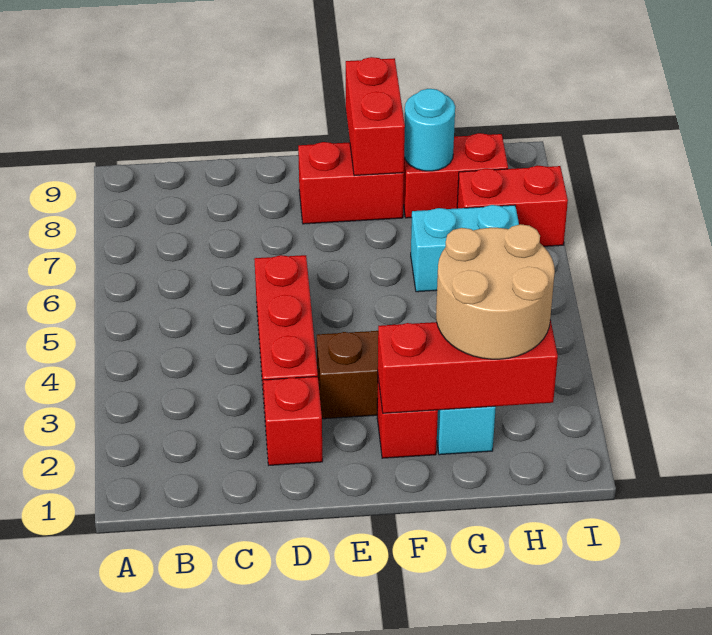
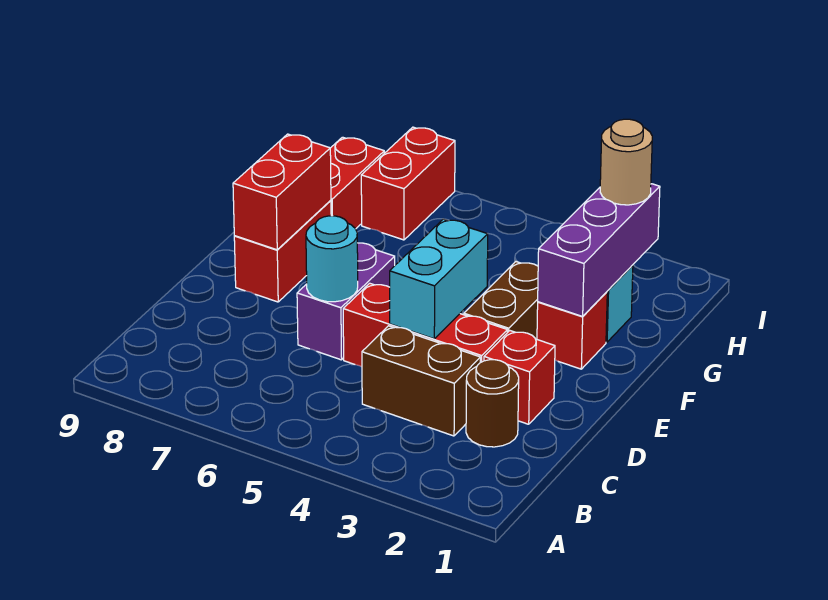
none -> brown round brick C2 level 1
none -> brown brick C3:C4 level 1
none -> purple brick D6:E6 level 1
red brick F2:H2 level 2 -> purple brick F2:H2 level 2
red brick F8:F9 level 2 -> red brick E8:F8 level 2
tan round brick G2:H3 level 3 -> tan round brick H2 level 3
cyan brick G6:H6 level 1 -> cyan brick D4:E4 level 2
cyan round brick G8 level 2 -> cyan round brick D6 level 2

